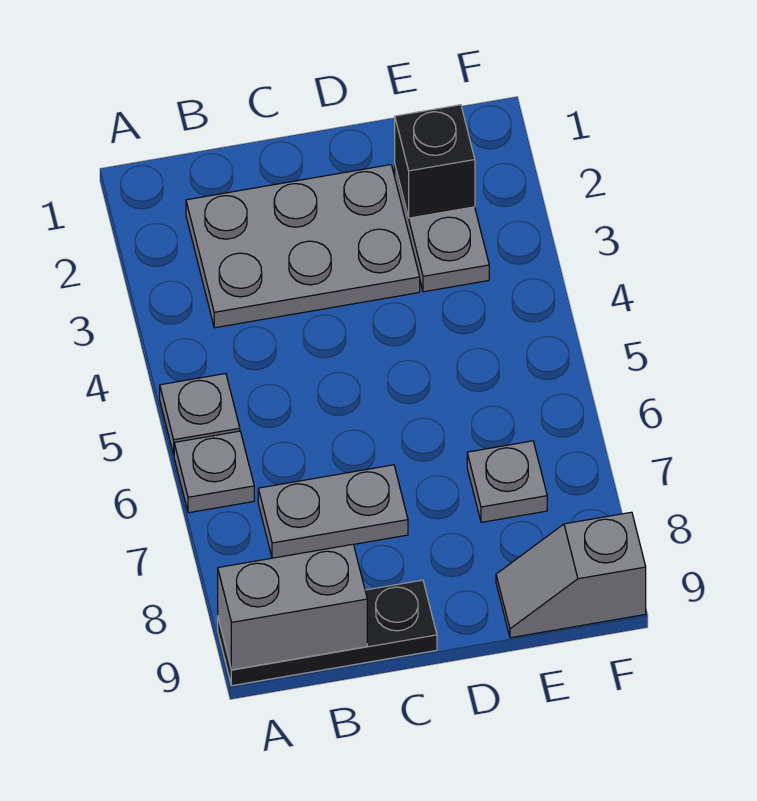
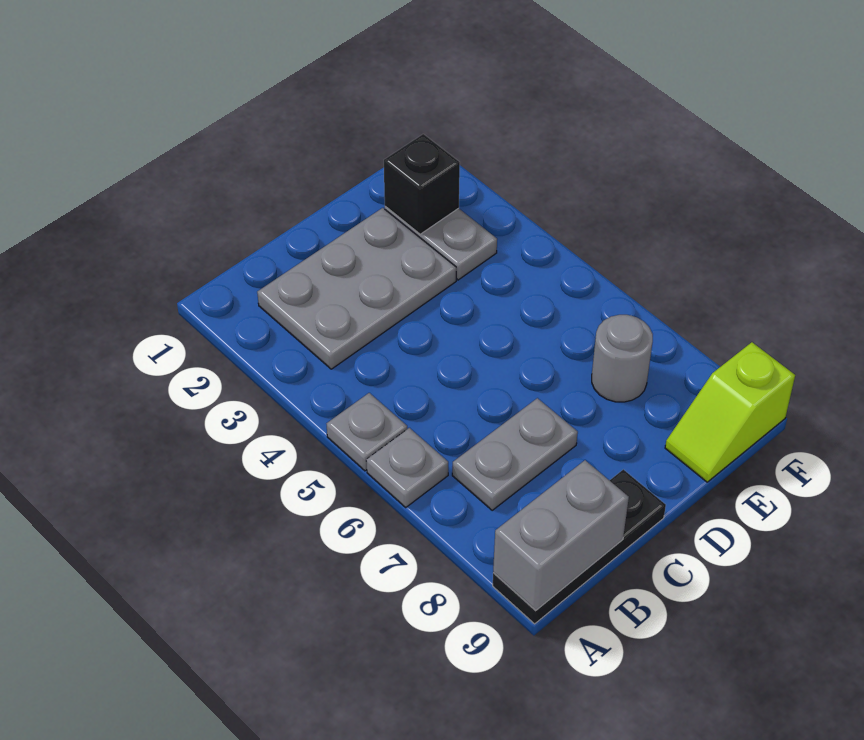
grey plate E7 level 1 -> grey round brick E7 level 1
grey slope E9:F9 level 1 top F -> lime slope E9:F9 level 1 top F

